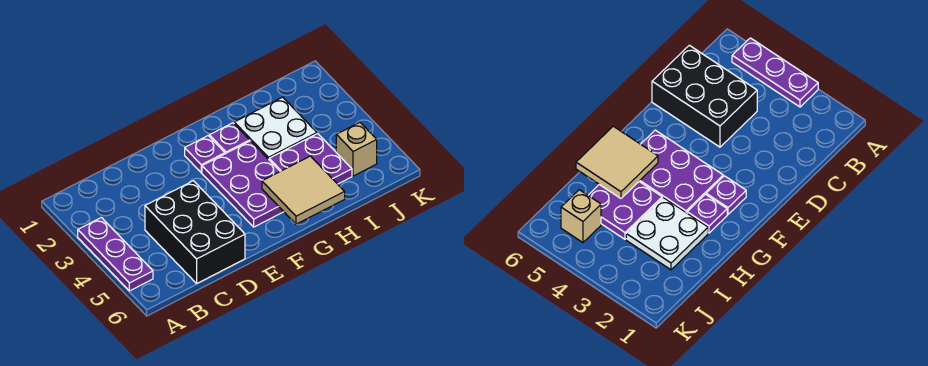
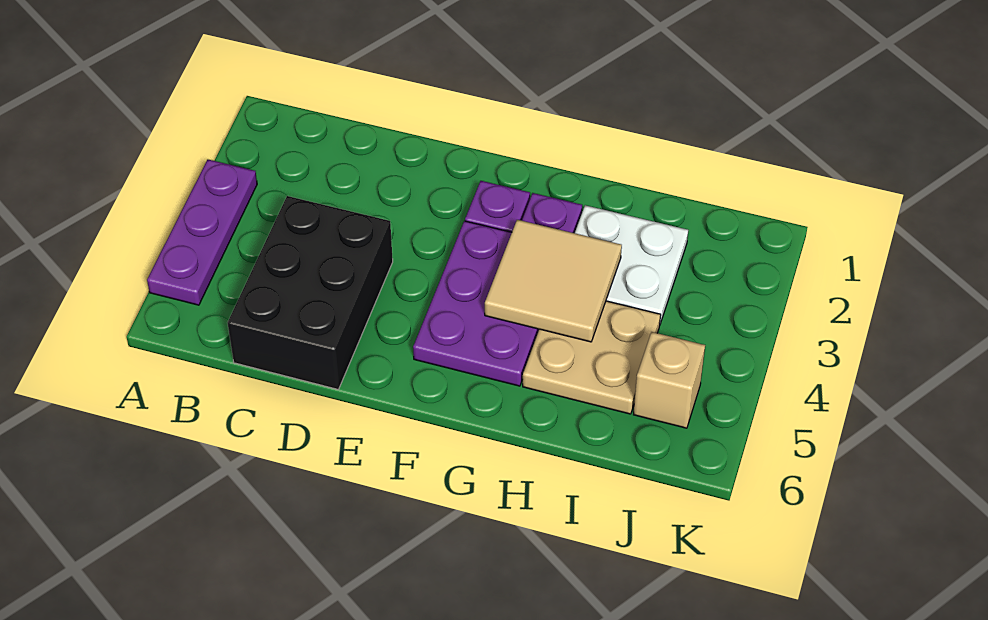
tan tile G5:H6 level 2 -> tan tile G3:H4 level 2
purple plate H4:I5 level 1 -> tan plate H4:I5 level 1

